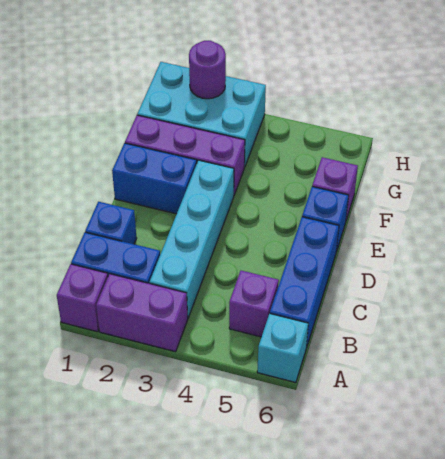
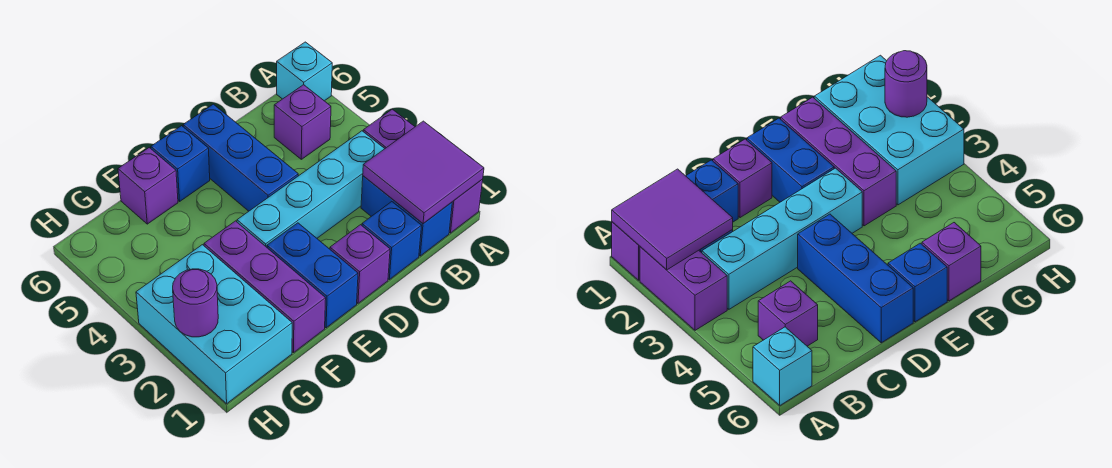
none -> purple tile A1:B2 level 2
blue brick B6:D6 level 1 -> blue brick D4:D6 level 1
none -> purple brick D1 level 1

